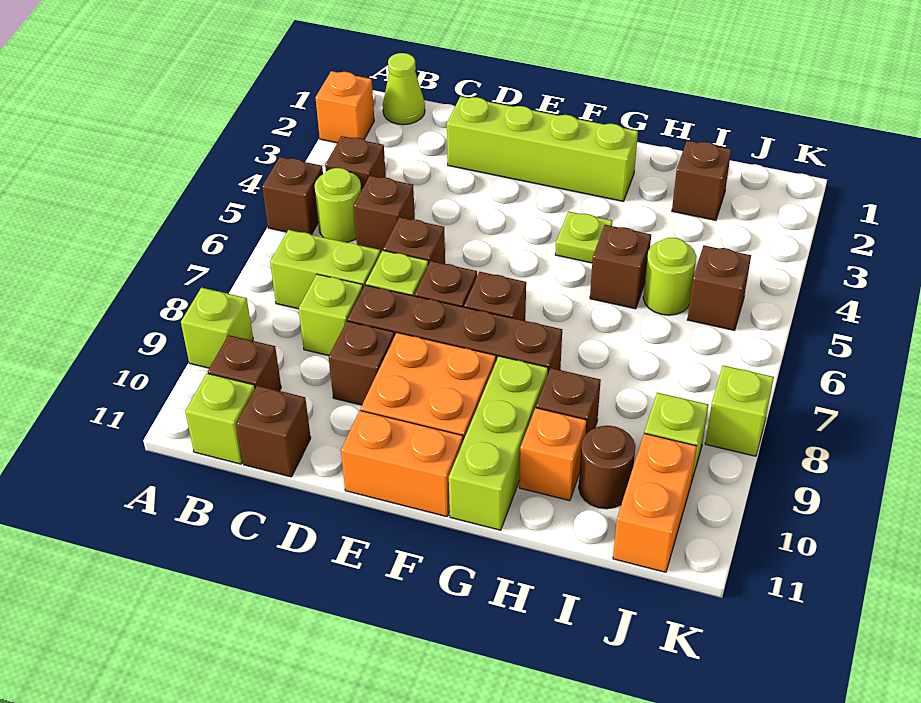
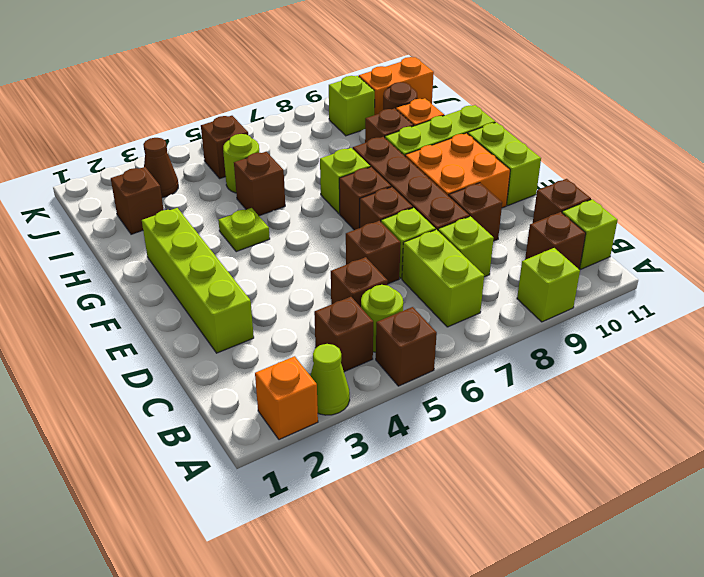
lime cone B1 level 1 -> lime cone A3 level 1
orange brick E11:F11 level 1 -> lime brick E11:F11 level 1
none -> brown cone J3 level 1
lime brick K8 level 1 -> lime brick G7 level 1

